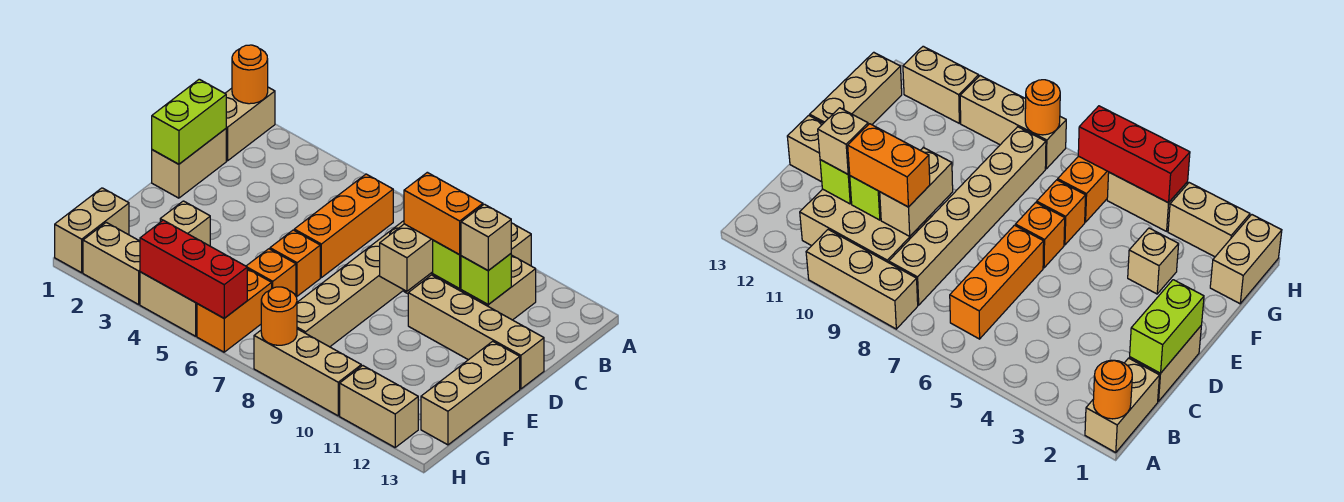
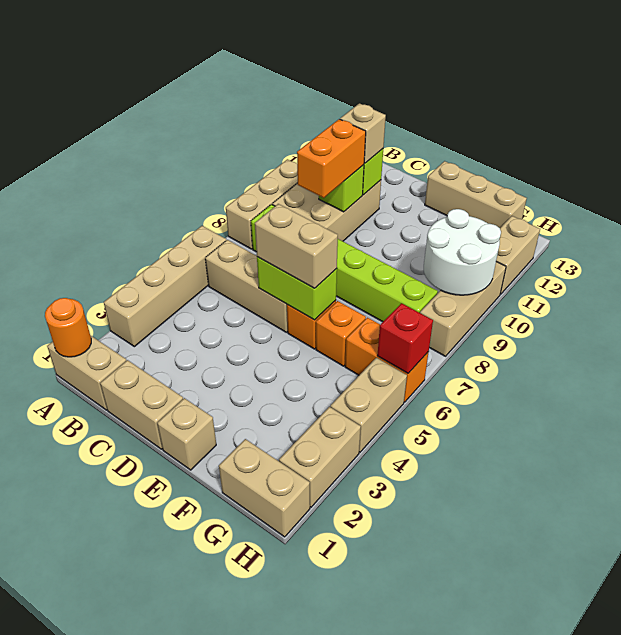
orange brick B6:D6 level 1 -> tan brick B6:D6 level 1
tan brick B8:G8 level 1 -> lime brick B8:G8 level 1
lime brick C1:D1 level 2 -> lime brick D6:E6 level 2
tan brick C9:D9 level 2 -> tan brick D6:E6 level 3
tan brick D10:D13 level 1 -> tan brick A3:A6 level 1
tan brick F3 level 1 -> tan brick E1 level 1
none -> white round brick G9:H10 level 2
red brick H4:H6 level 2 -> red brick H6 level 2
orange round brick H8 level 2 -> none

